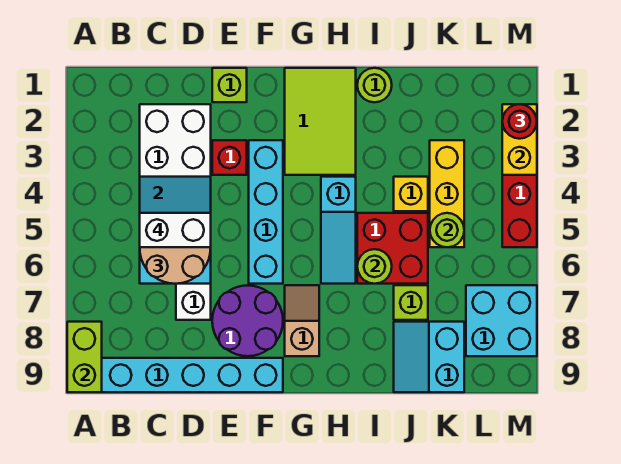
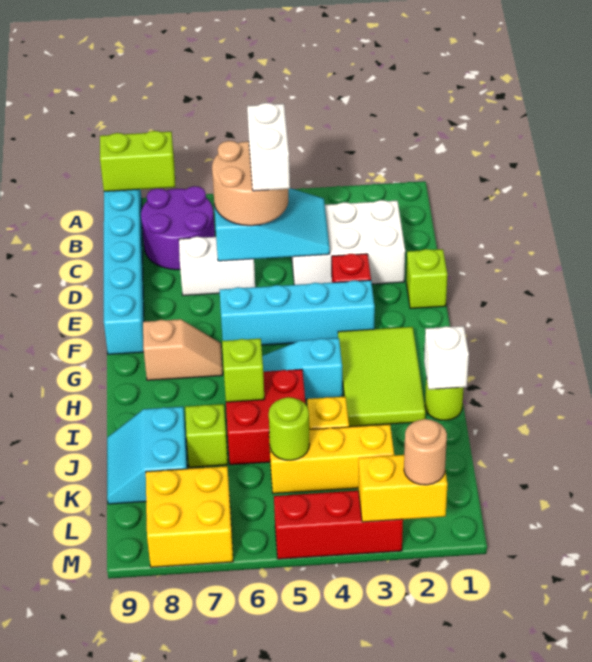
purple round brick E7:F8 level 1 -> purple round brick B7:C8 level 1
lime tile G1:H3 level 1 -> lime tile G2:I3 level 1
none -> white brick I1 level 2
lime round brick I6 level 2 -> lime brick I6 level 2
cyan slope J8:K9 level 1 top K -> cyan slope J8:K9 level 1 top 8
cyan brick L7:M8 level 1 -> yellow brick L7:M8 level 1
red round brick M2 level 3 -> tan round brick M2 level 3

